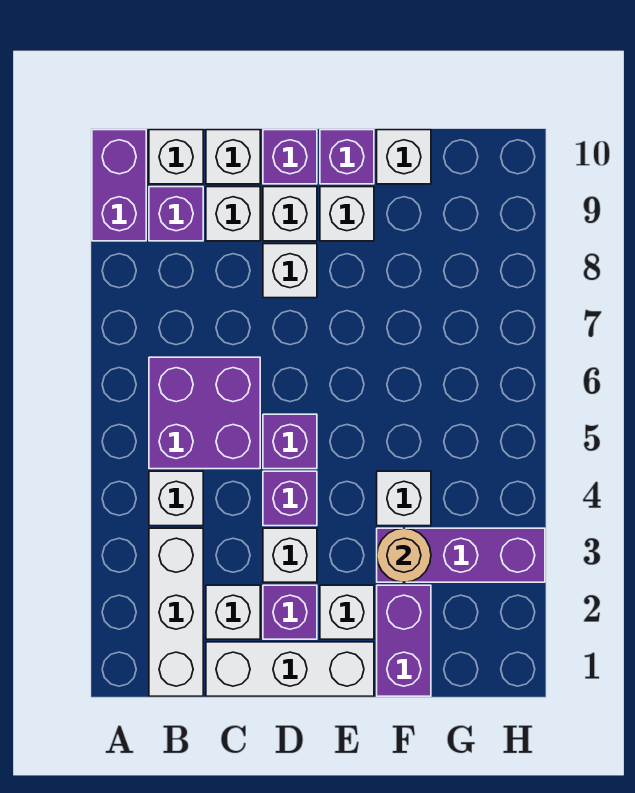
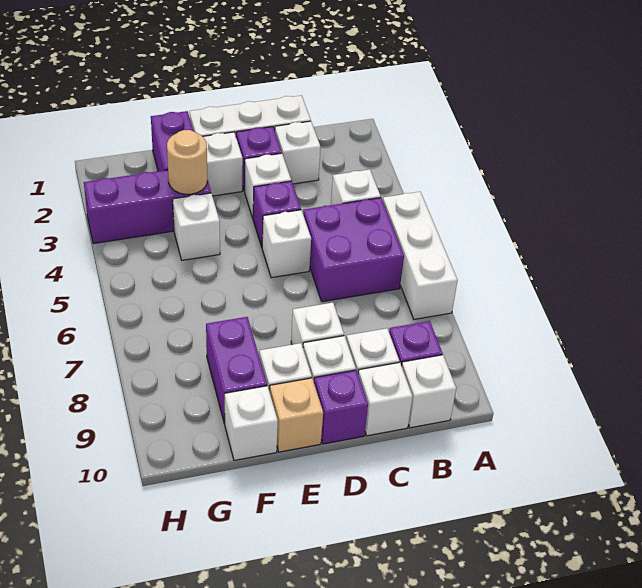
purple brick A9:A10 level 1 -> purple brick F8:F9 level 1
white brick B1:B3 level 1 -> white brick A5:A7 level 1
purple brick D5 level 1 -> white brick D5 level 1
purple brick E10 level 1 -> tan brick E10 level 1

